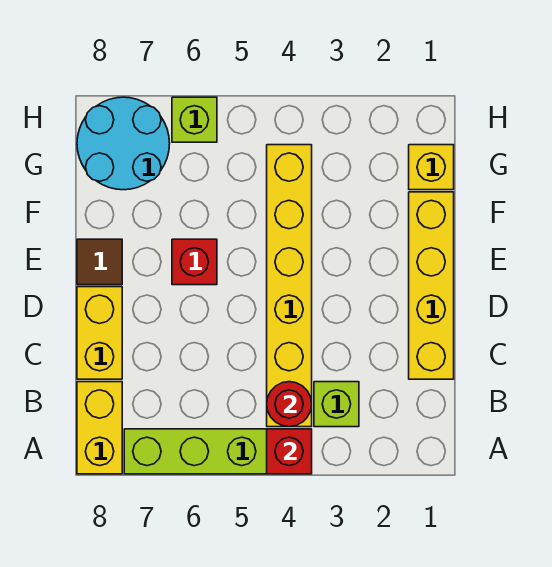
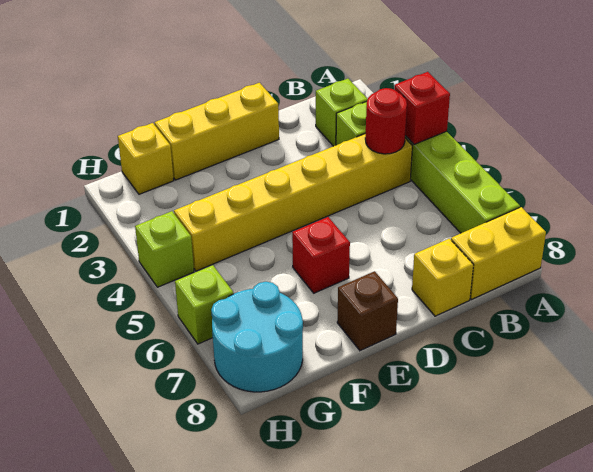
none -> lime brick B2 level 1
yellow brick C1:F1 level 1 -> yellow brick D1:F1 level 1
yellow brick C8:D8 level 1 -> yellow brick C8 level 1
brown tile E8 level 1 -> brown brick E8 level 1
none -> lime brick H4 level 1

